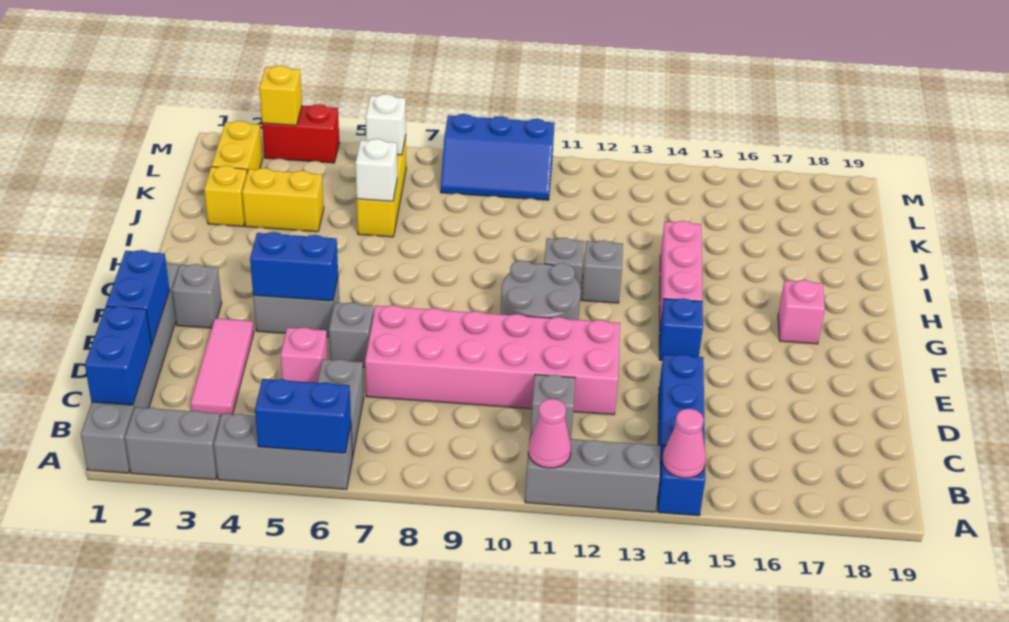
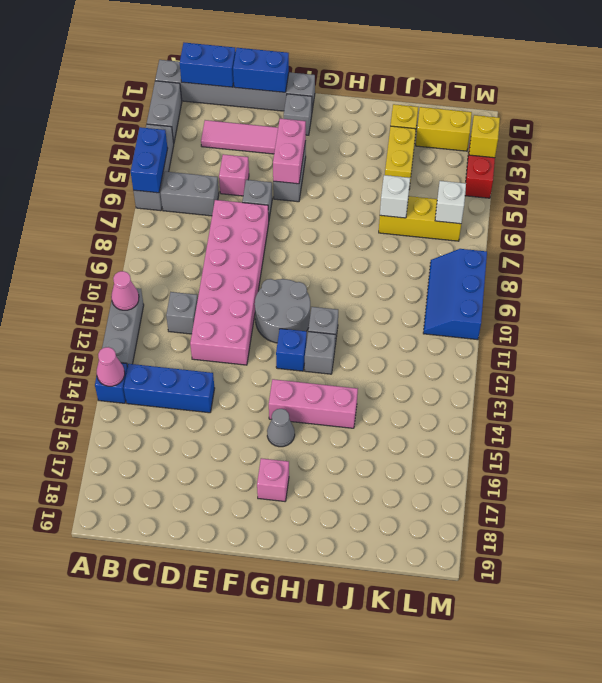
blue brick F4:F5 level 2 -> pink brick F4:F5 level 2
blue brick F14 level 1 -> blue brick G12 level 1
none -> grey cone G15 level 1

